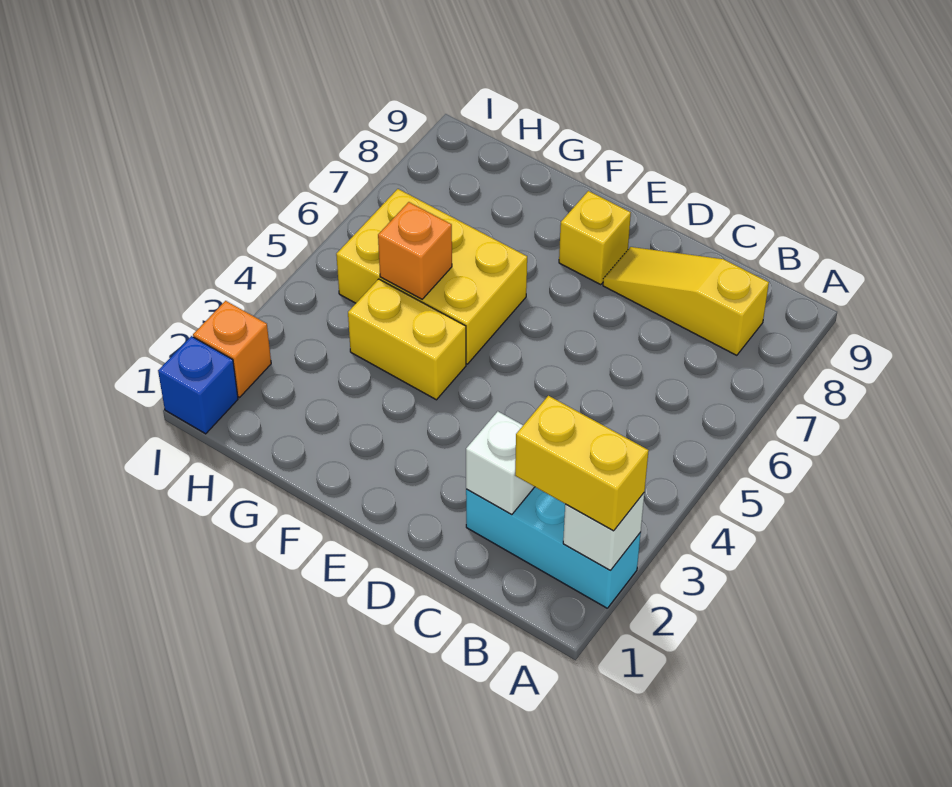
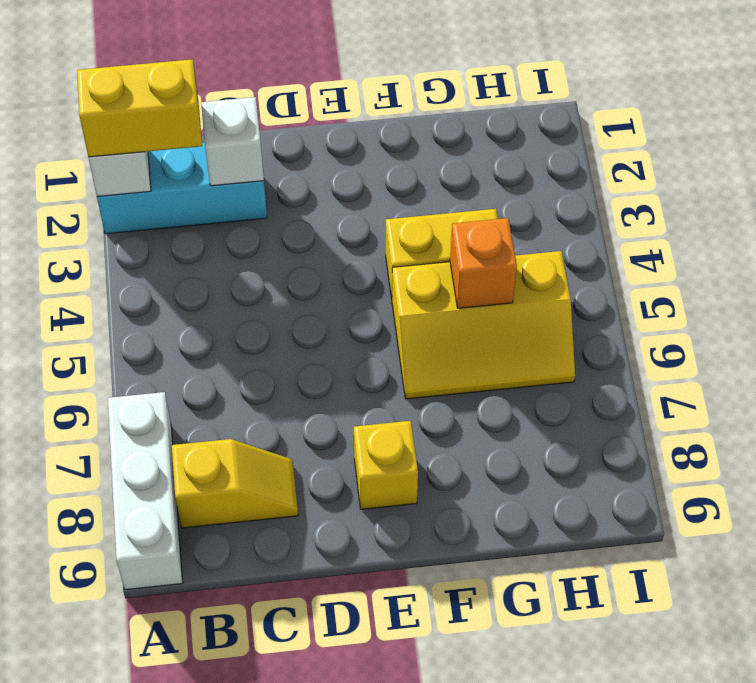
none -> white brick A7:A9 level 1
yellow slope B8:D8 level 1 top B -> yellow slope B8:C8 level 1 top B
yellow brick F5:H6 level 1 -> yellow slope F5:H6 level 1 top 5
blue brick I1 level 1 -> none
orange brick I2 level 1 -> none

